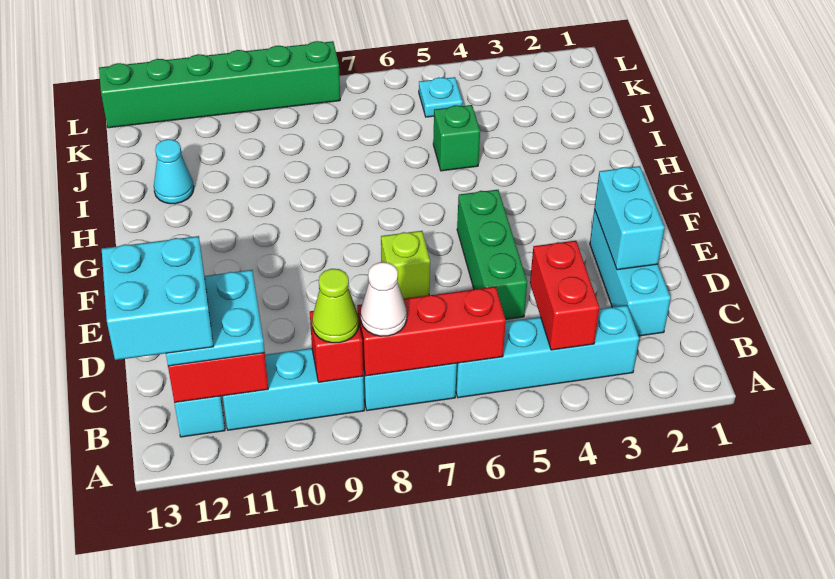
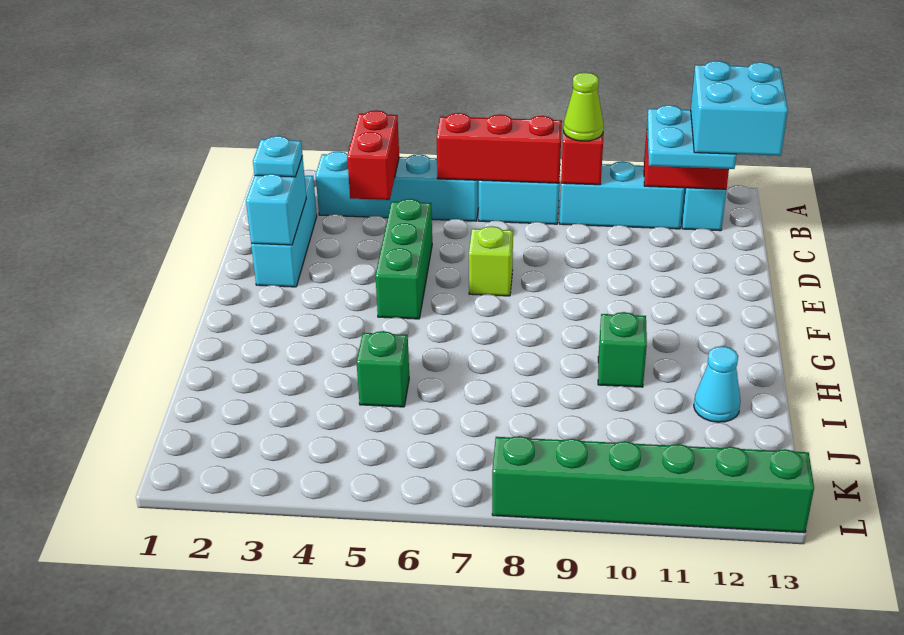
white cone B8 level 3 -> none
none -> green brick H10 level 1
cyan plate K5 level 1 -> cyan plate D2 level 3

